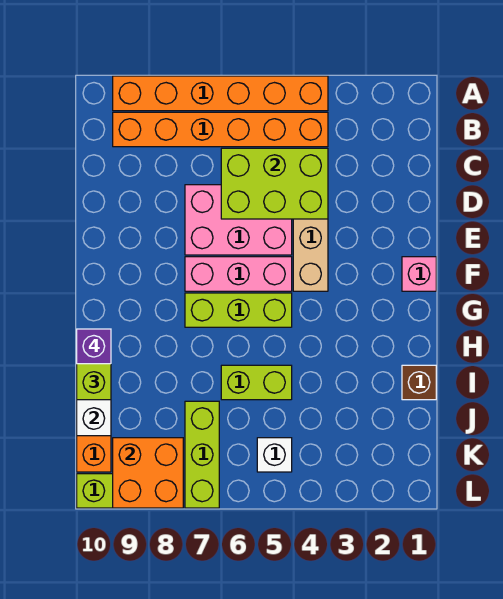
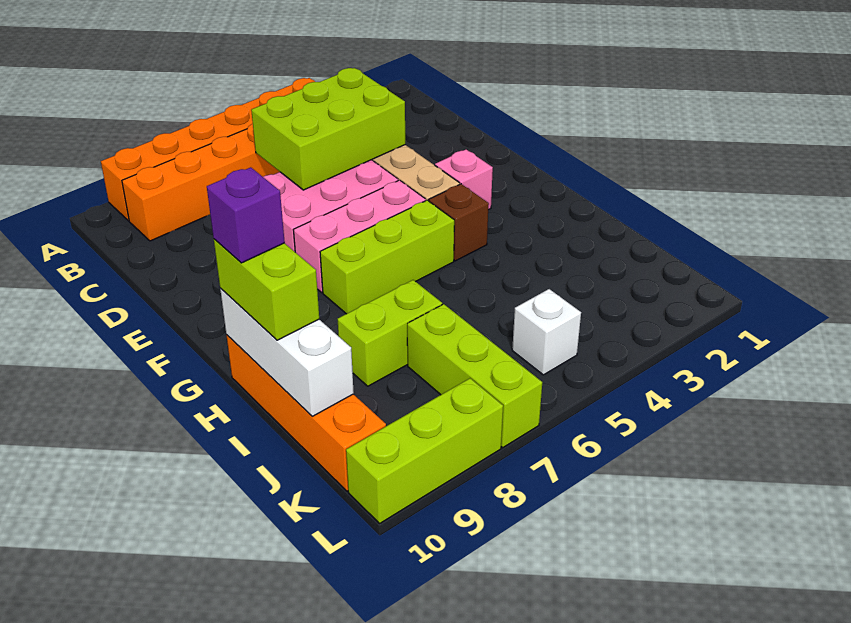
pink brick F1 level 1 -> pink brick F3 level 1
brown brick I1 level 1 -> brown brick G4 level 1
lime brick I5:I6 level 1 -> lime brick I7:I8 level 1
orange brick K8:L9 level 2 -> none

